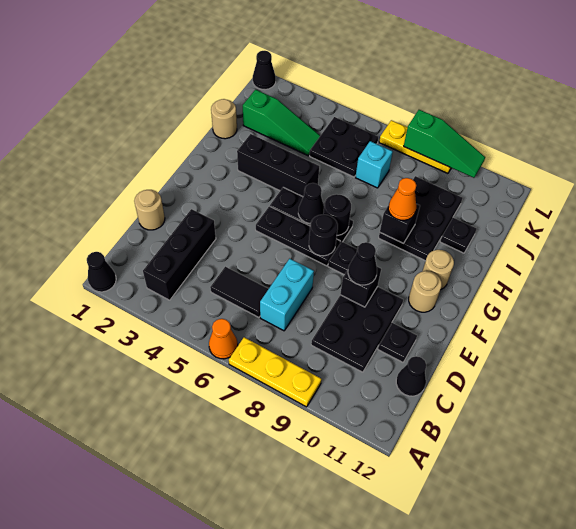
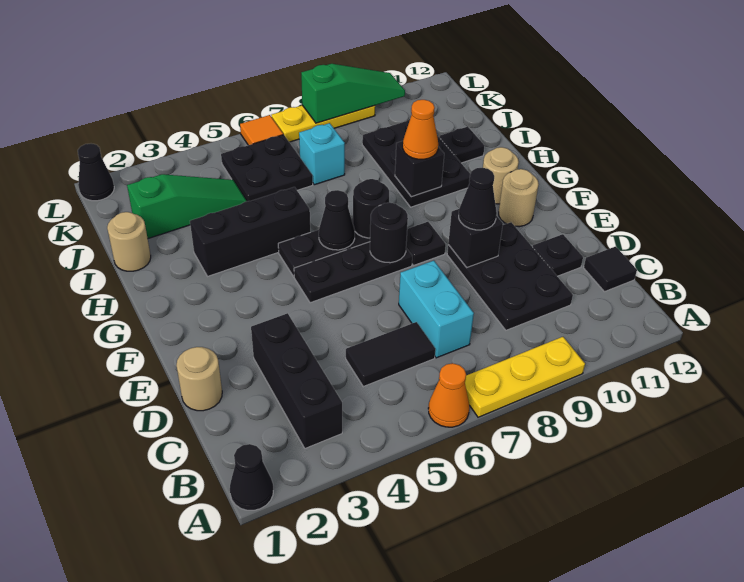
black cone C12 level 1 -> black tile C12 level 1
none -> orange tile L6 level 1

